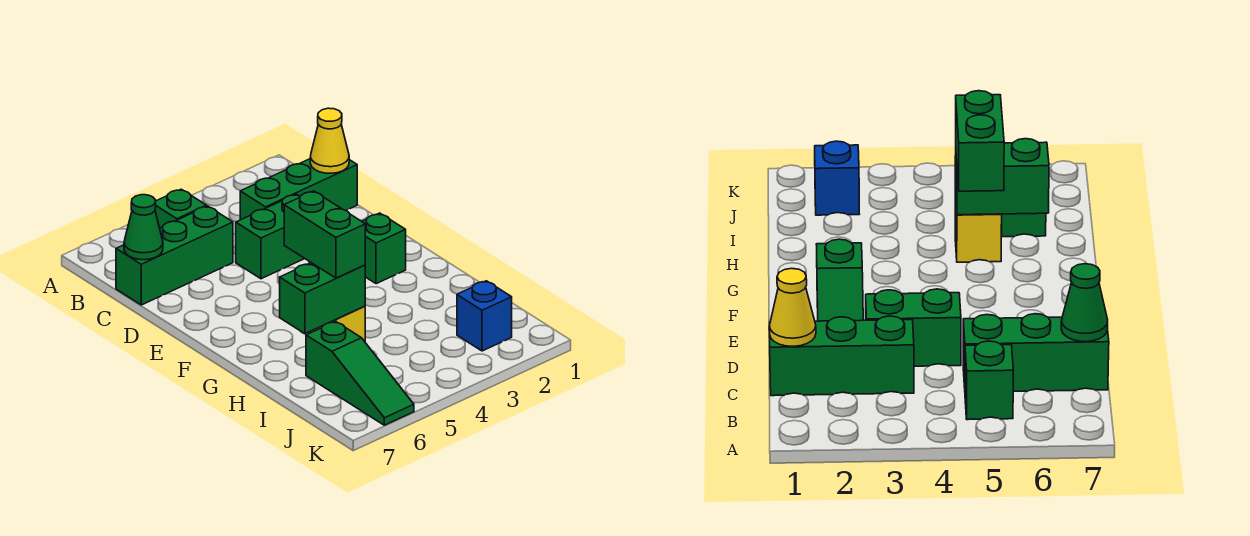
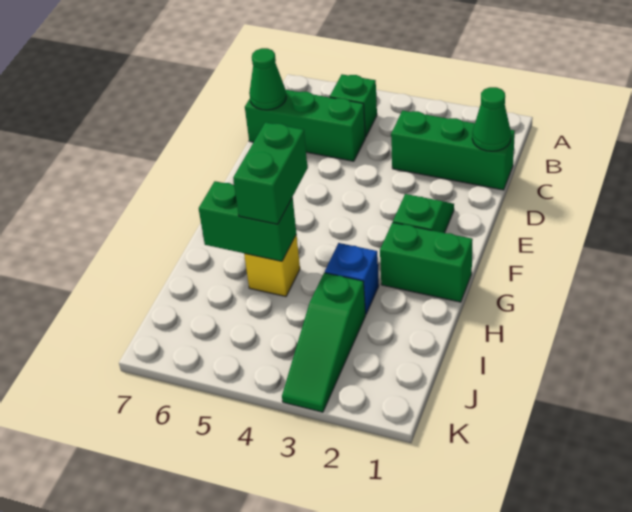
yellow cone C1 level 2 -> green cone C1 level 2
green brick D3:D4 level 1 -> green brick G1:G2 level 1
green slope I6:K6 level 1 top I -> green slope I3:K3 level 1 top I
blue brick J2 level 1 -> blue brick H3 level 1

